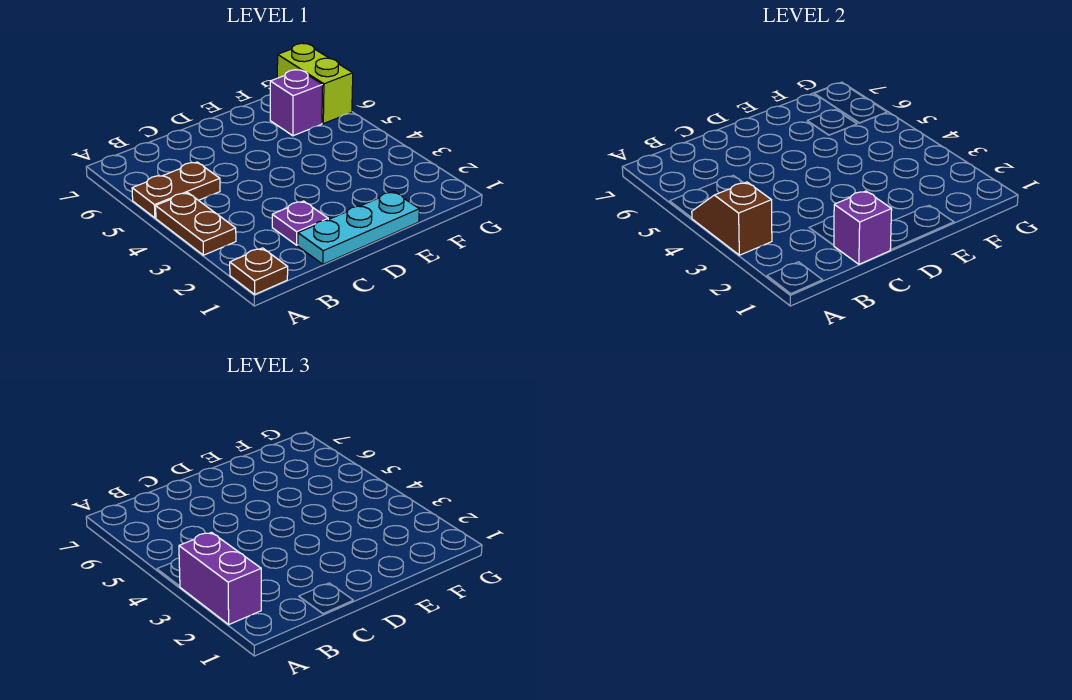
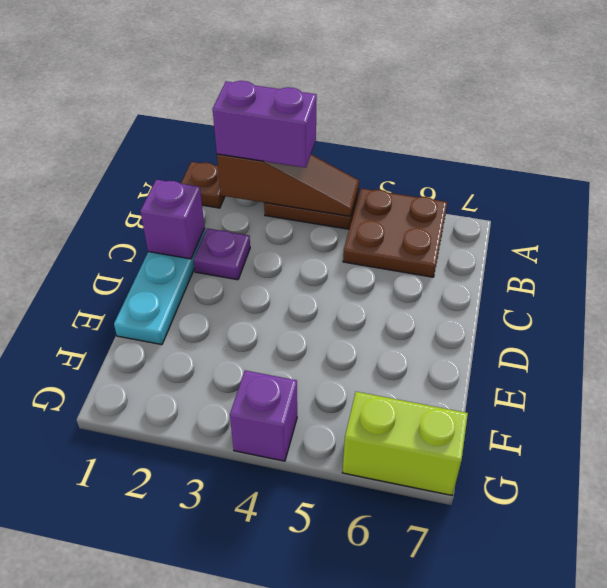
brown slope A3:A4 level 2 top 3 -> brown slope A2:A4 level 2 top 2
brown plate A5:B5 level 1 -> brown plate A5:B6 level 1
purple brick F6 level 1 -> purple brick G4 level 1

